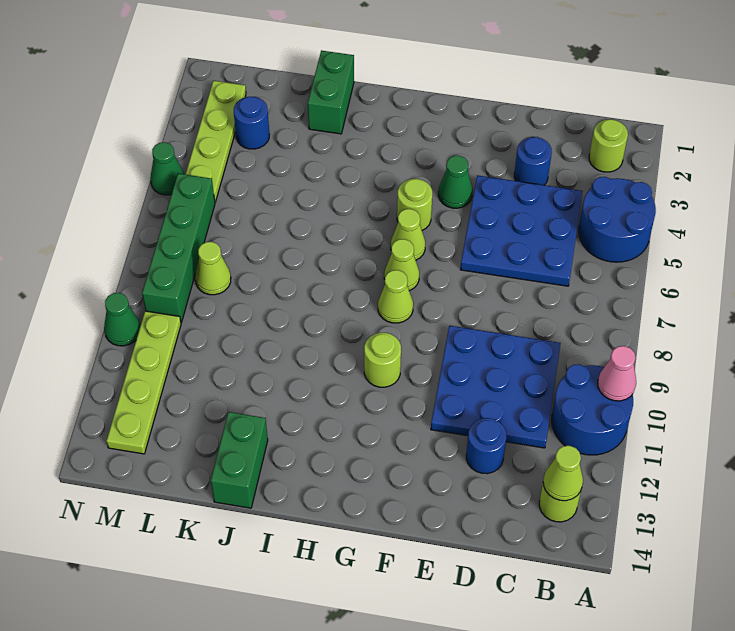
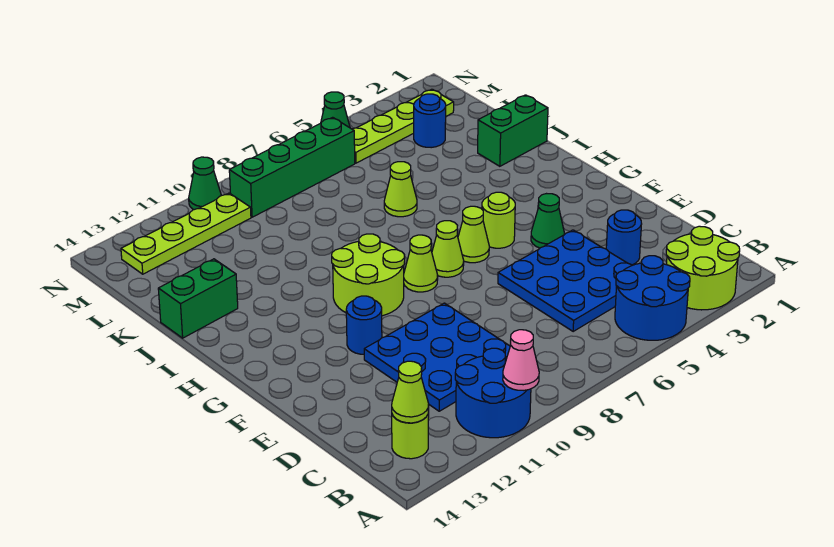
lime round brick B2 level 1 -> lime round brick A2:B3 level 1
blue round brick D12 level 1 -> blue round brick F11 level 1
lime round brick G10 level 1 -> lime round brick G9:H10 level 1
lime cone L8 level 1 -> lime cone J6 level 1

